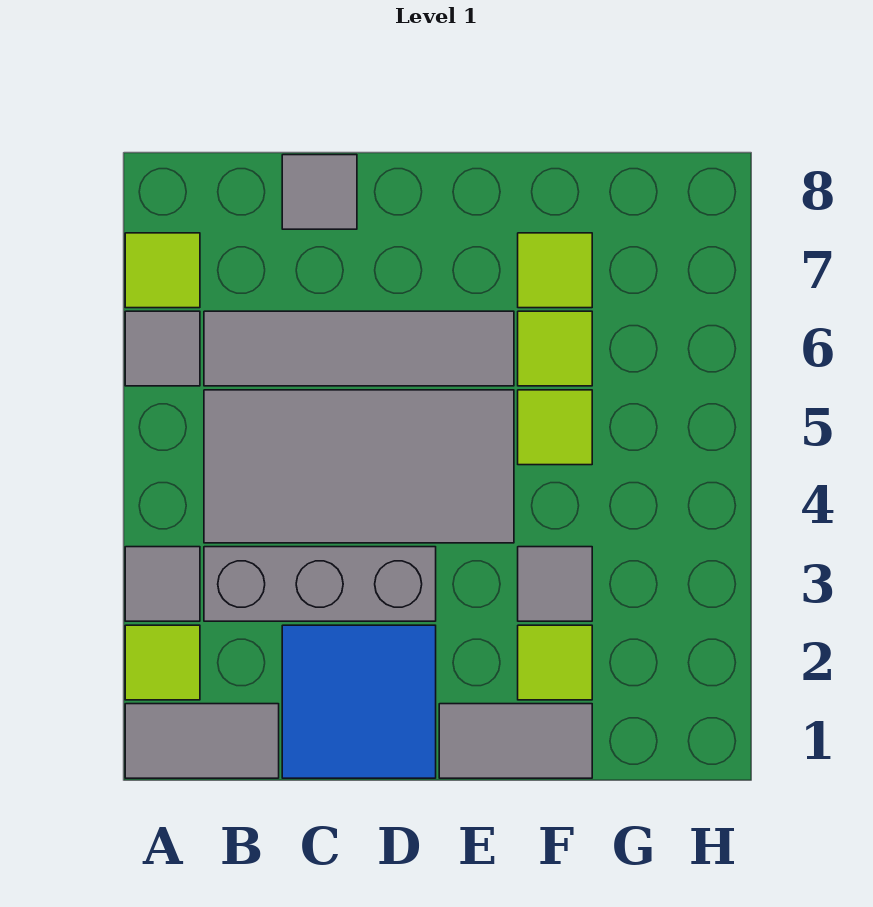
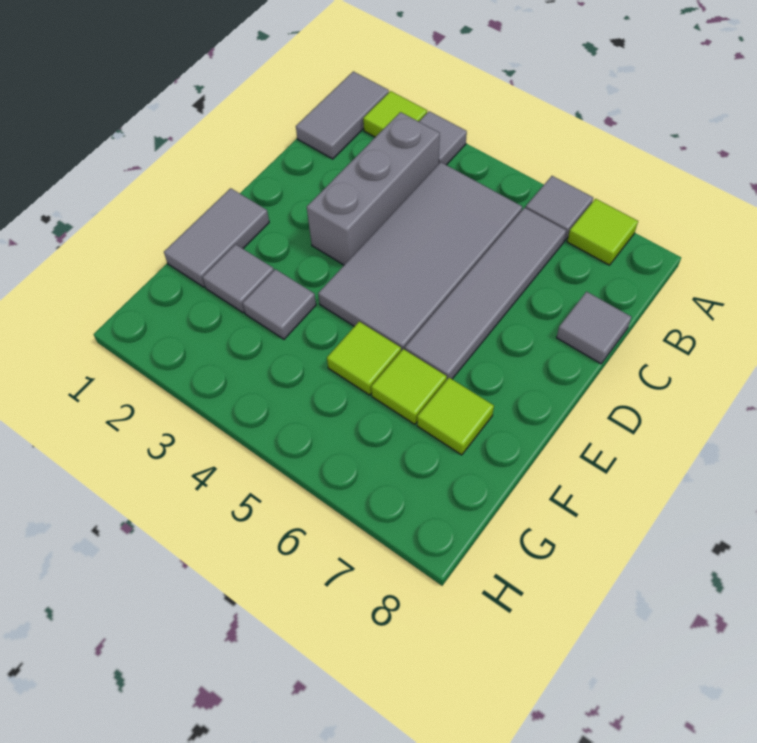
blue tile C1:D2 level 1 -> none
lime tile F2 level 1 -> grey tile F2 level 1

